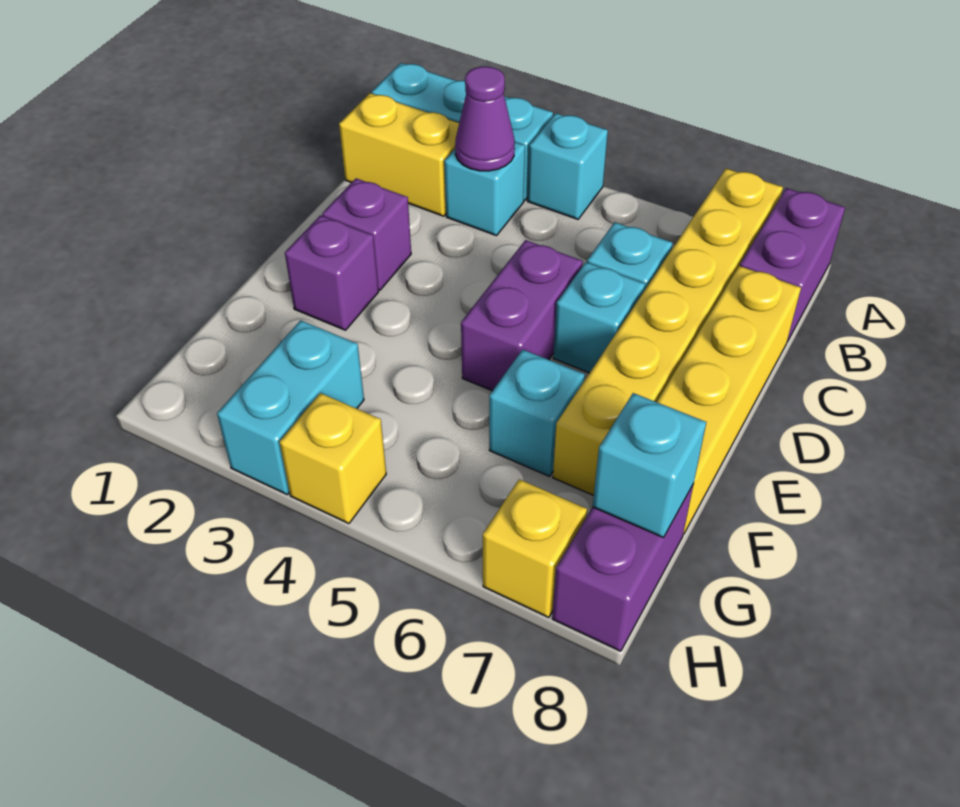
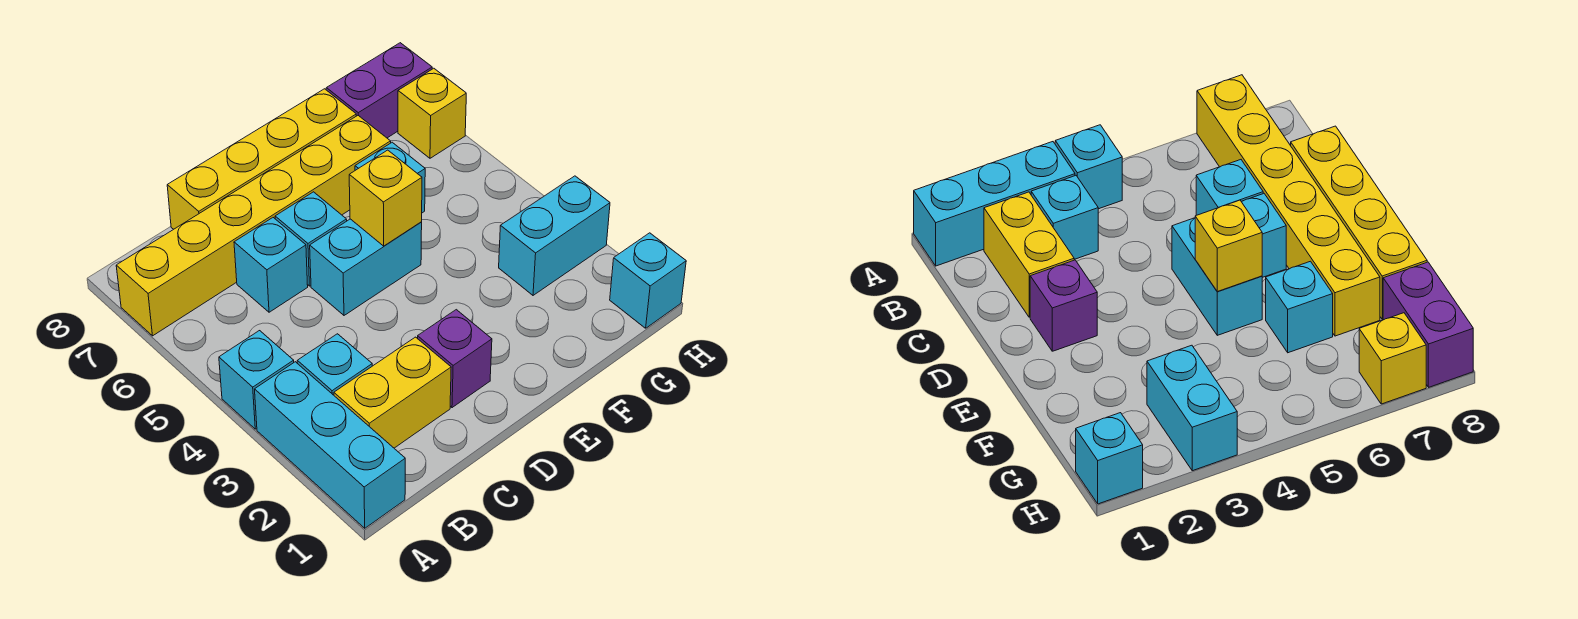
purple brick A8:B8 level 1 -> none
yellow brick B1:B2 level 1 -> yellow brick B2:C2 level 1
purple cone B3 level 2 -> none
purple brick D5:E5 level 1 -> cyan brick D5:E5 level 1
purple brick E2 level 1 -> none
cyan brick G8 level 2 -> cyan brick H1 level 1
yellow brick H4 level 1 -> yellow brick E5 level 2

